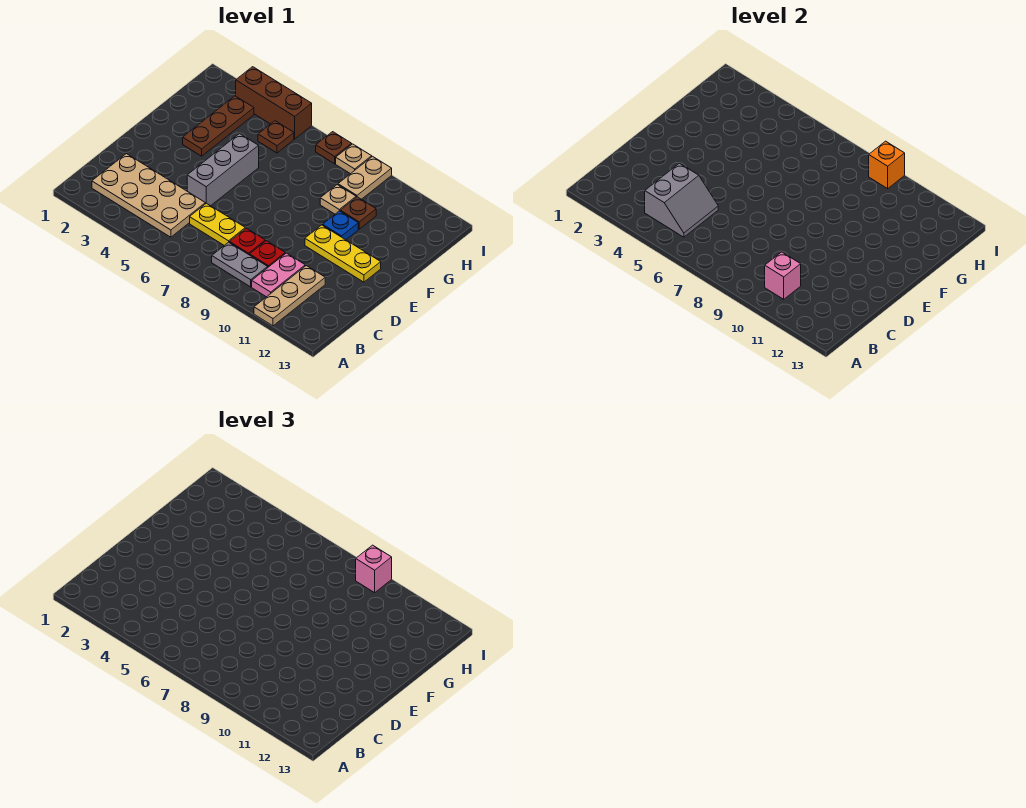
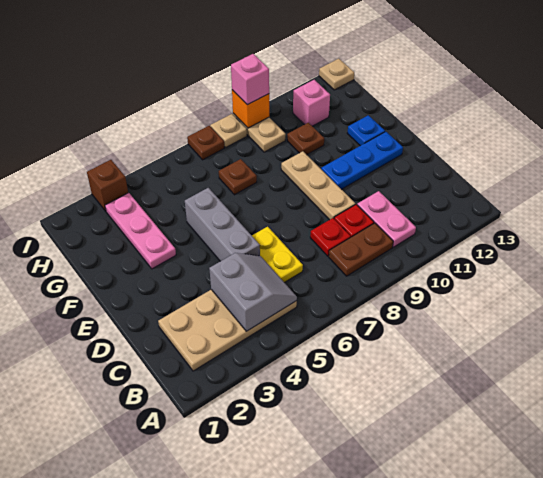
tan plate A11:C11 level 1 -> tan plate D9:F9 level 1
grey plate B8:B9 level 1 -> brown plate B8:B9 level 1
pink brick B10 level 2 -> pink brick H11 level 1
yellow plate C6:C7 level 1 -> yellow plate C6:D6 level 1
yellow plate E10:E12 level 1 -> blue plate E10:E12 level 1
brown plate F3:H3 level 1 -> pink plate F3:H3 level 1
blue plate F10 level 1 -> blue plate F12 level 1
tan plate G9 level 1 -> tan plate I13 level 1
brown plate H5 level 1 -> brown plate G7 level 1
brown brick I3:I5 level 1 -> brown brick I3 level 1

